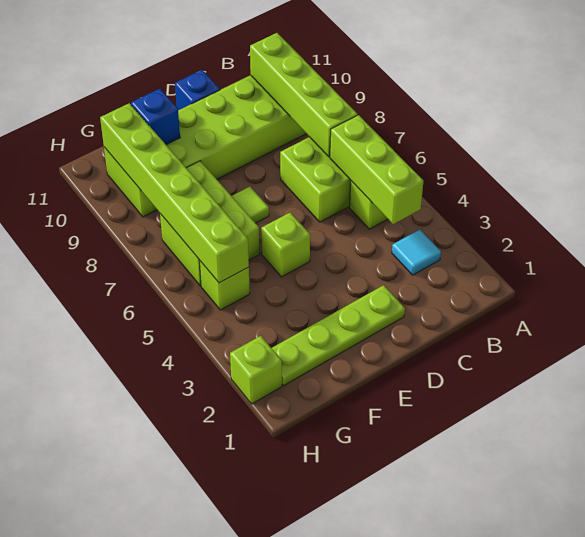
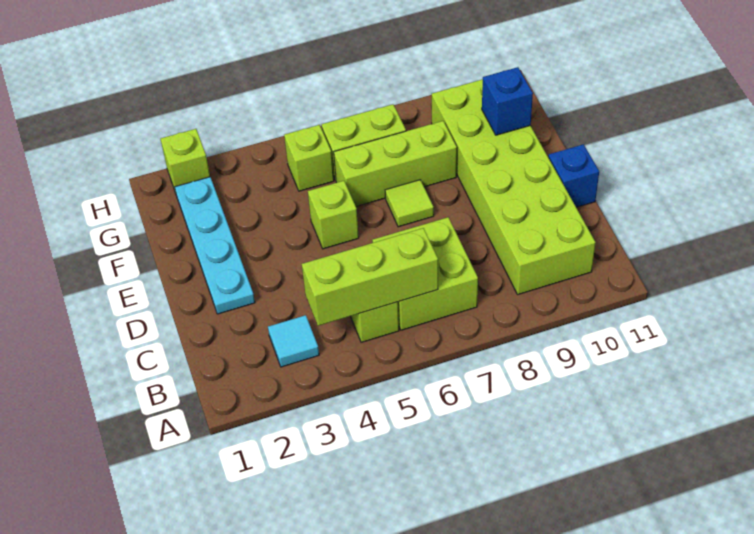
lime brick B7:B10 level 2 -> none
lime plate D2:G2 level 1 -> cyan plate D2:G2 level 1
lime brick G5:G10 level 2 -> none

